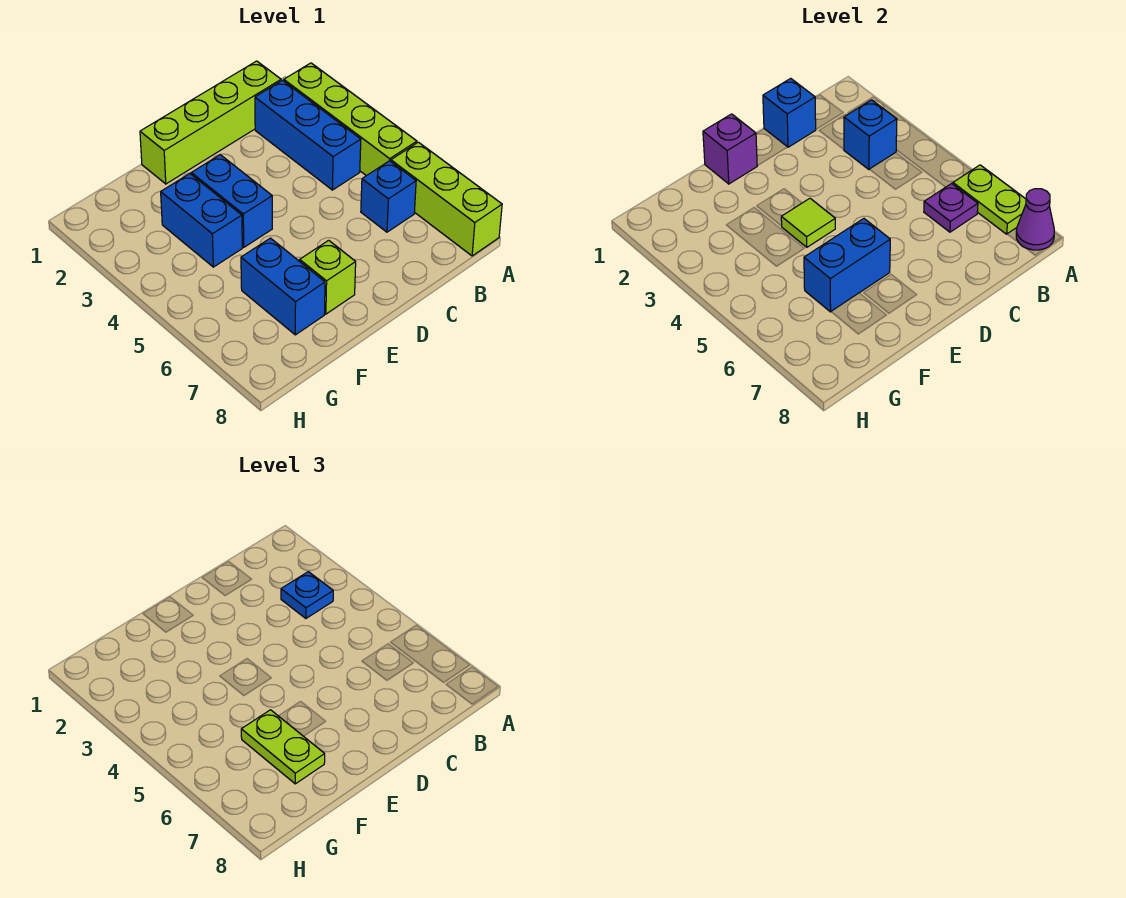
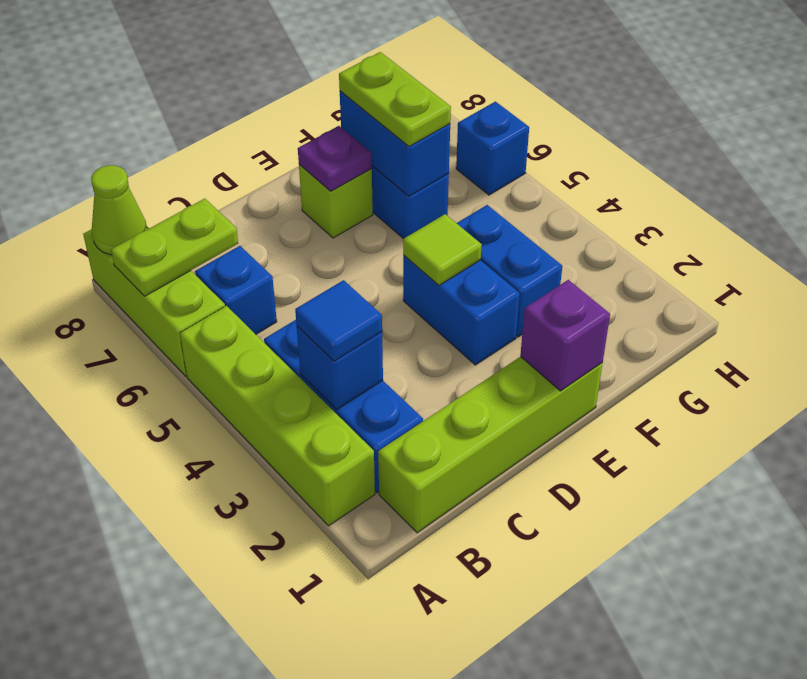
lime plate A6:A7 level 2 -> lime plate A7:B7 level 2
purple cone A8 level 2 -> lime cone A8 level 2
blue plate B3 level 3 -> blue tile B3 level 3
purple plate B6 level 2 -> purple plate E7 level 2
blue brick C1 level 2 -> blue brick H6 level 1
blue brick E6:F6 level 2 -> blue brick F6:F7 level 2

